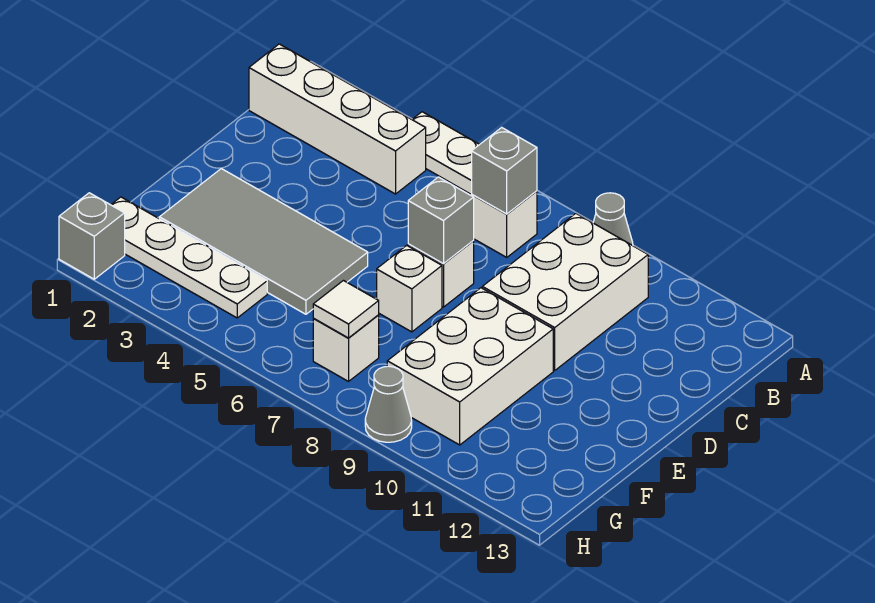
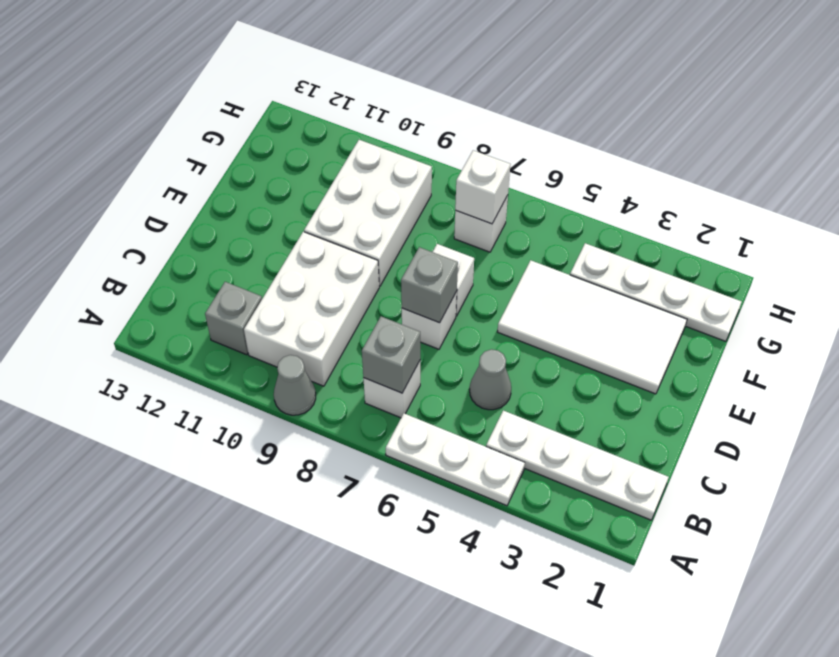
white brick B1:B4 level 1 -> white plate B1:B4 level 1
grey tile E2:F5 level 1 -> white tile E2:F5 level 1
white tile G7 level 2 -> white brick G7 level 2
grey brick H1 level 1 -> grey brick B11 level 1
grey cone H9 level 1 -> grey cone C5 level 1

